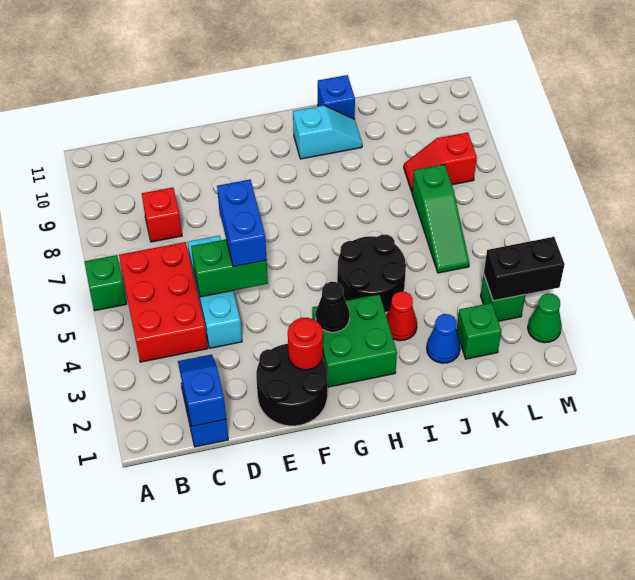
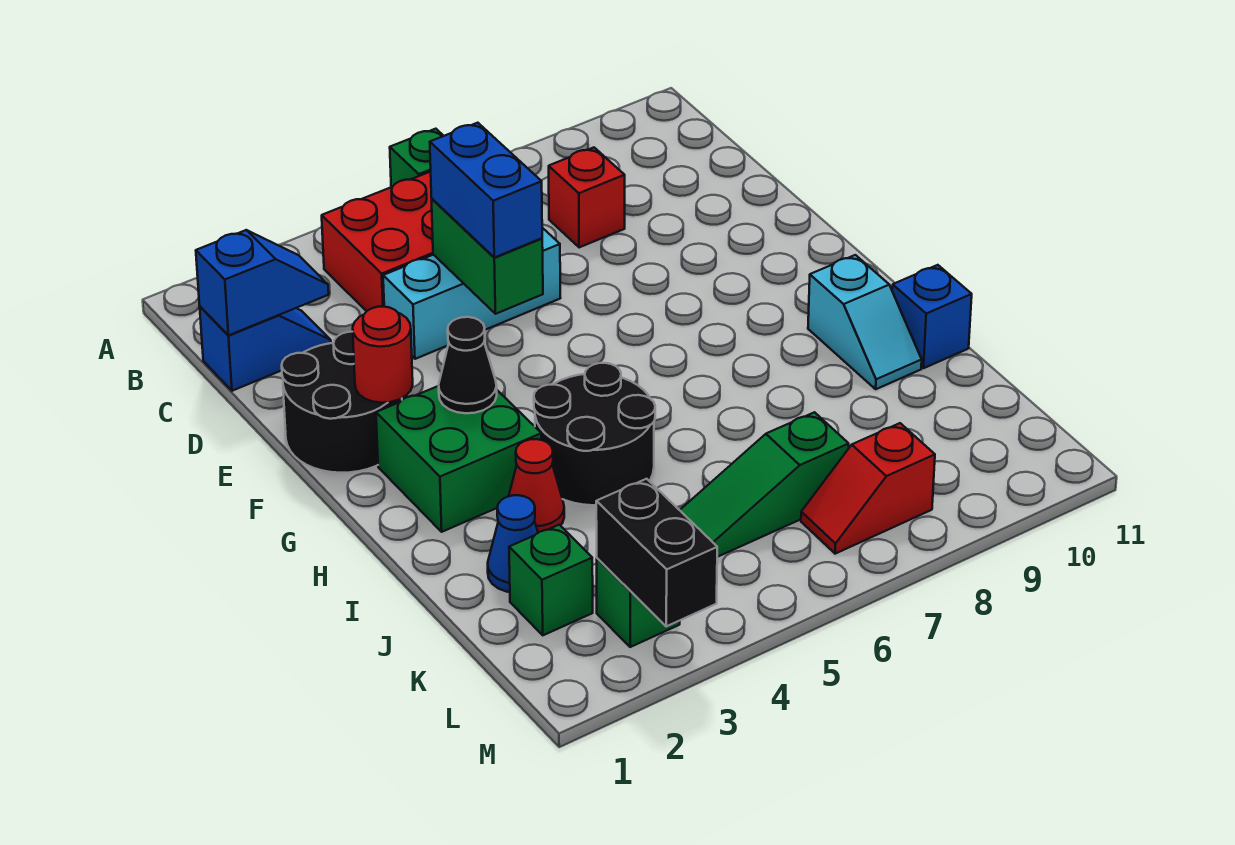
blue brick E5:E6 level 3 -> blue brick D5:E5 level 3
red slope K8:L8 level 1 top L -> red slope L7:L8 level 1 top 8
green cone M2 level 1 -> none

